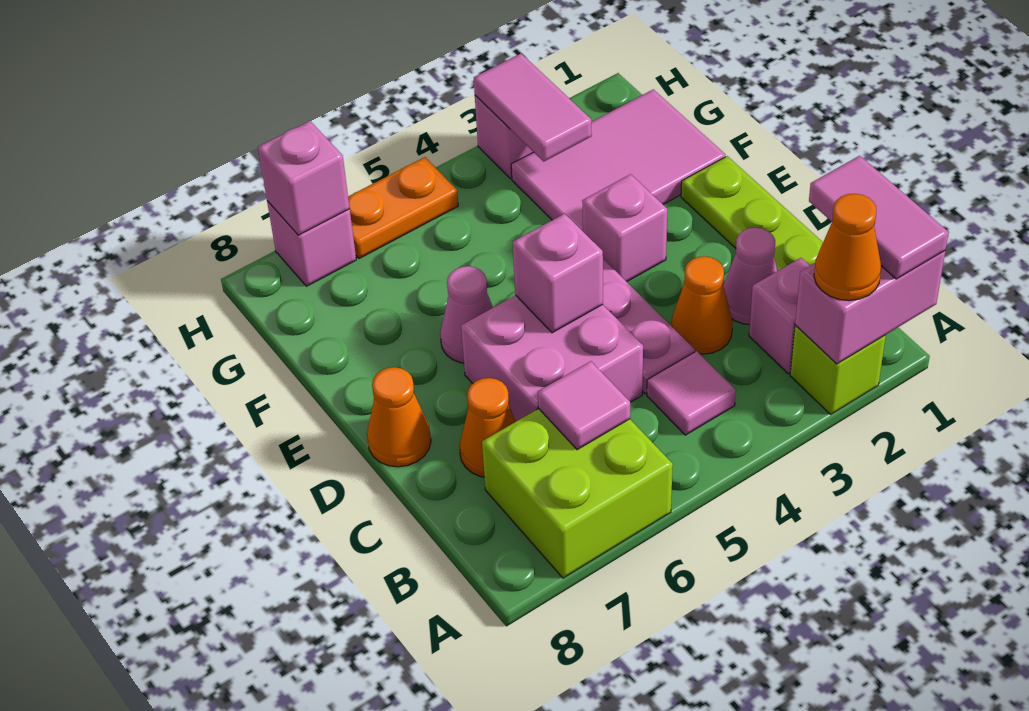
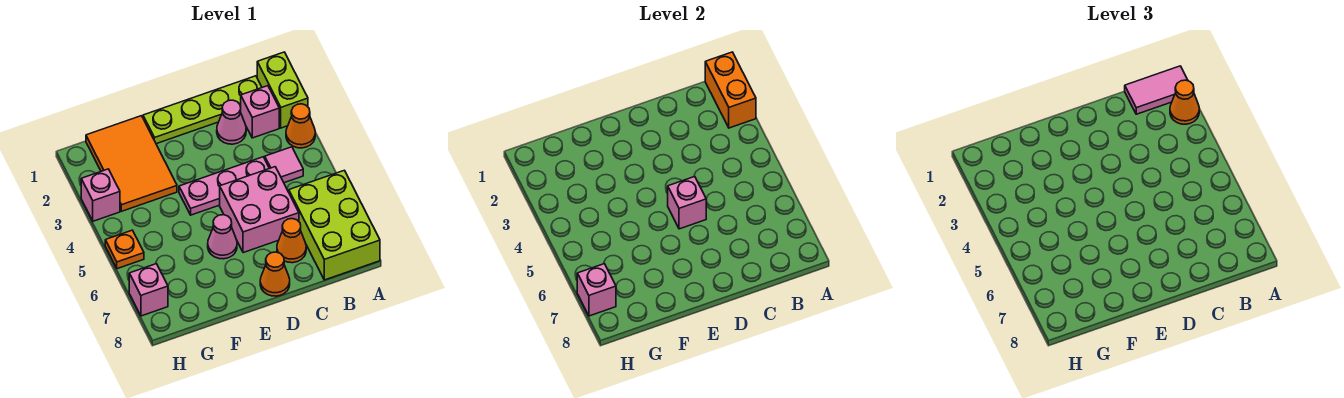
pink brick A1:A2 level 2 -> orange brick A1:A2 level 2
lime brick A2 level 1 -> lime brick A1:A2 level 1
lime brick A6:B7 level 1 -> lime brick A6:B8 level 1
pink tile B6 level 2 -> none
orange cone C3 level 1 -> orange cone A3 level 1
pink brick E3 level 1 -> none
pink tile F1:G3 level 1 -> orange tile F1:G3 level 1
pink tile G3:H3 level 2 -> none
orange plate H5:H6 level 1 -> orange plate H5 level 1

